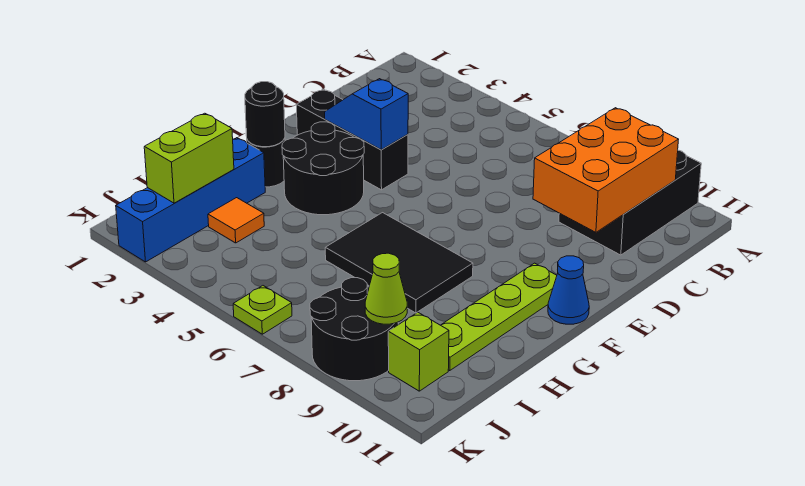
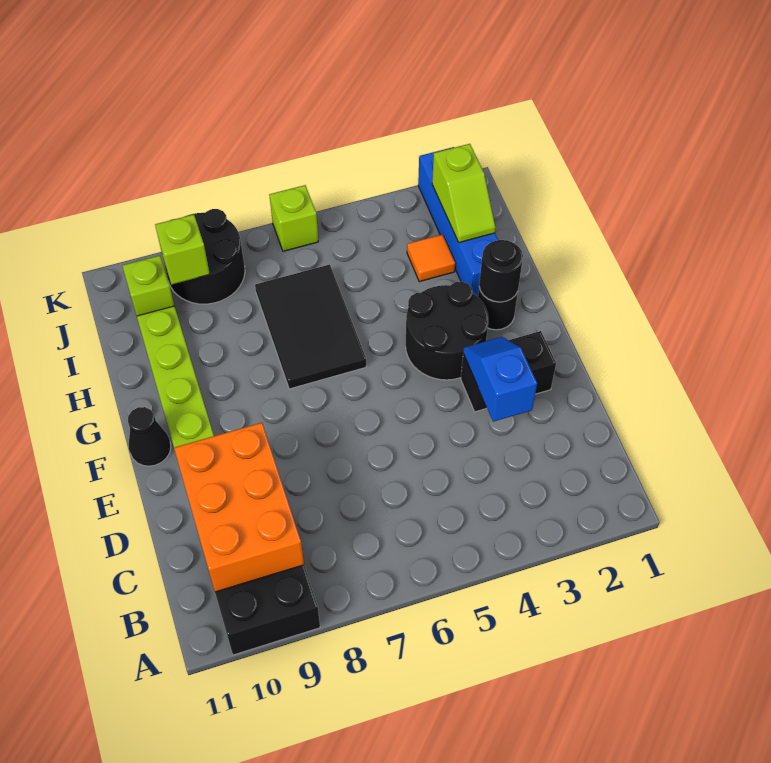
black brick E2:E4 level 1 -> black brick E2:E3 level 1
blue slope E3:E4 level 2 top 4 -> blue slope D3:E3 level 2 top D
blue cone F11 level 1 -> black cone F11 level 1
black tile G6:H8 level 1 -> black tile G6:I7 level 1
lime brick I2:J2 level 2 -> lime slope I2:J2 level 2 top J
lime cone J9 level 2 -> lime brick J9 level 2
lime plate K6 level 1 -> lime brick K6 level 1

